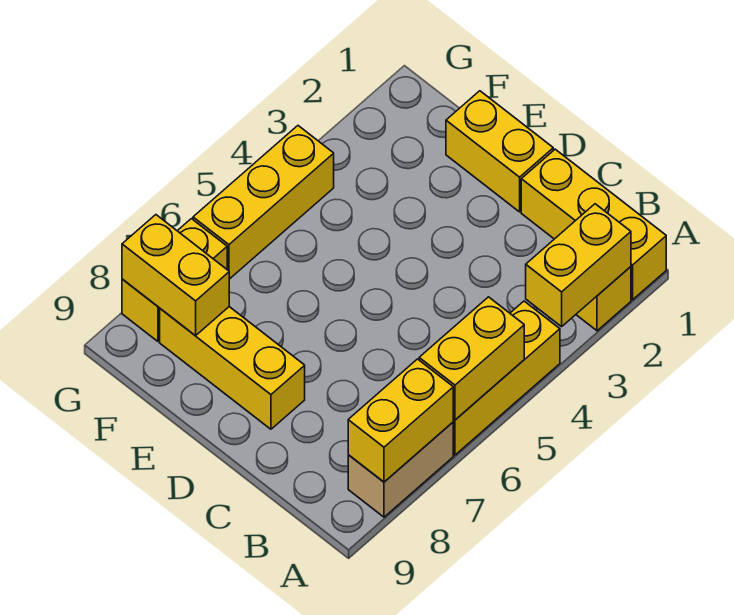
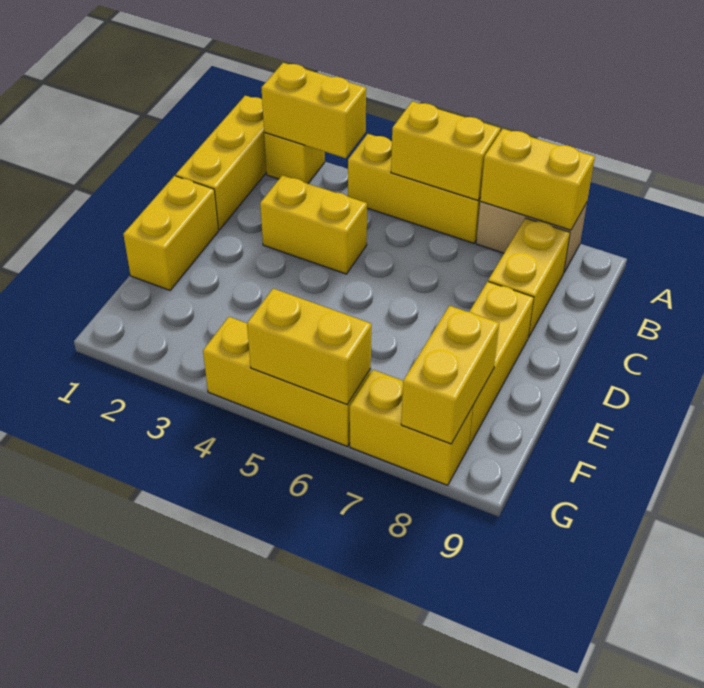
none -> yellow brick B8:C8 level 1
none -> yellow brick C3:C4 level 1
none -> yellow brick G5:G6 level 2

